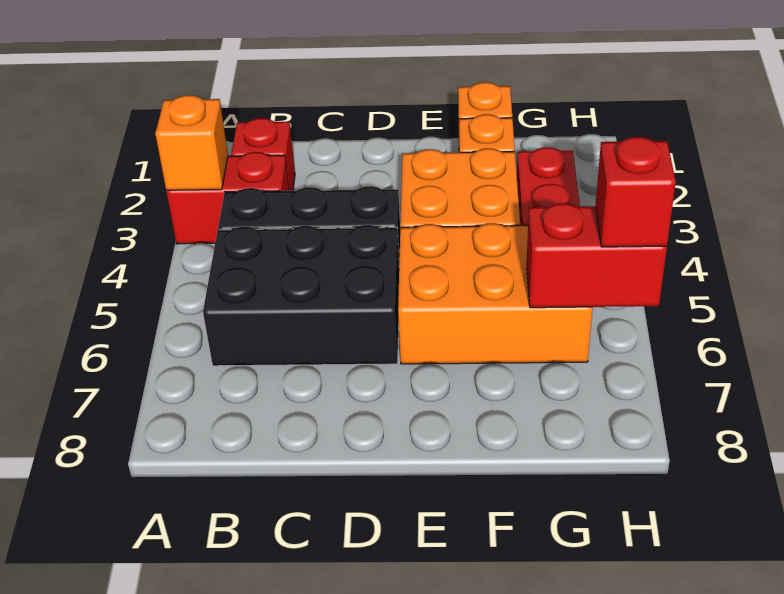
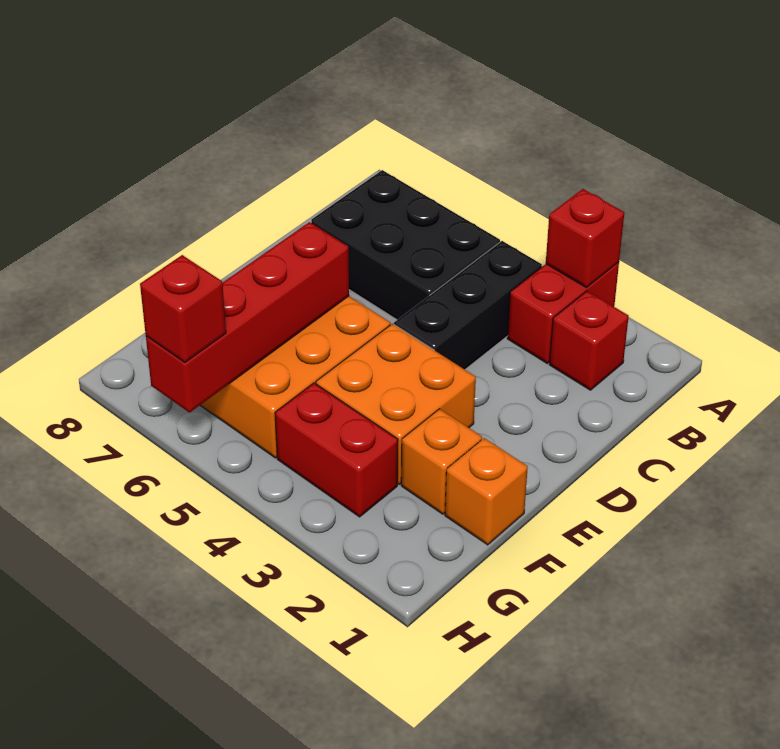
orange brick A3 level 2 -> red brick A3 level 2
black brick B5:D6 level 1 -> black brick B5:C7 level 1
red brick G6:H6 level 2 -> red brick E6:H6 level 2

